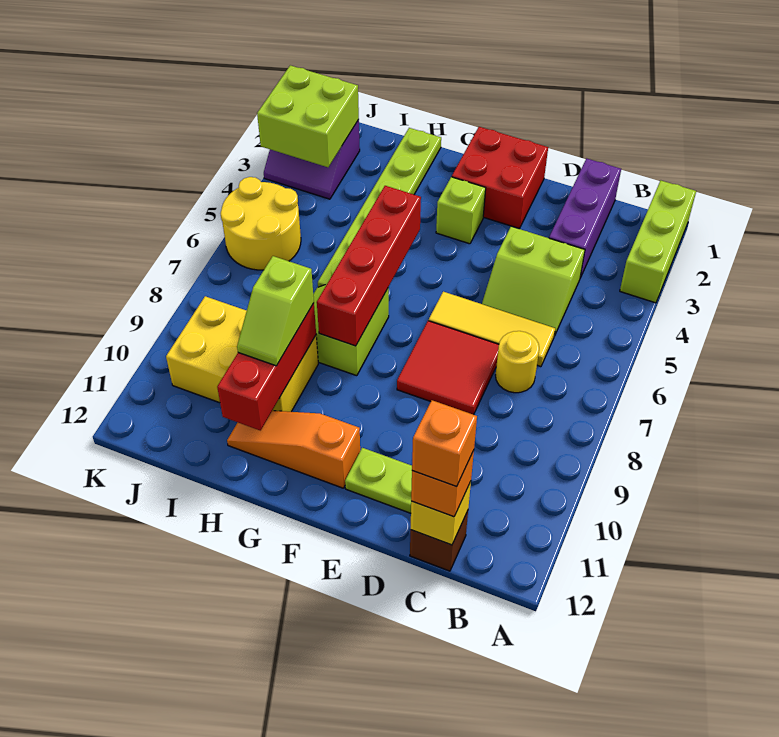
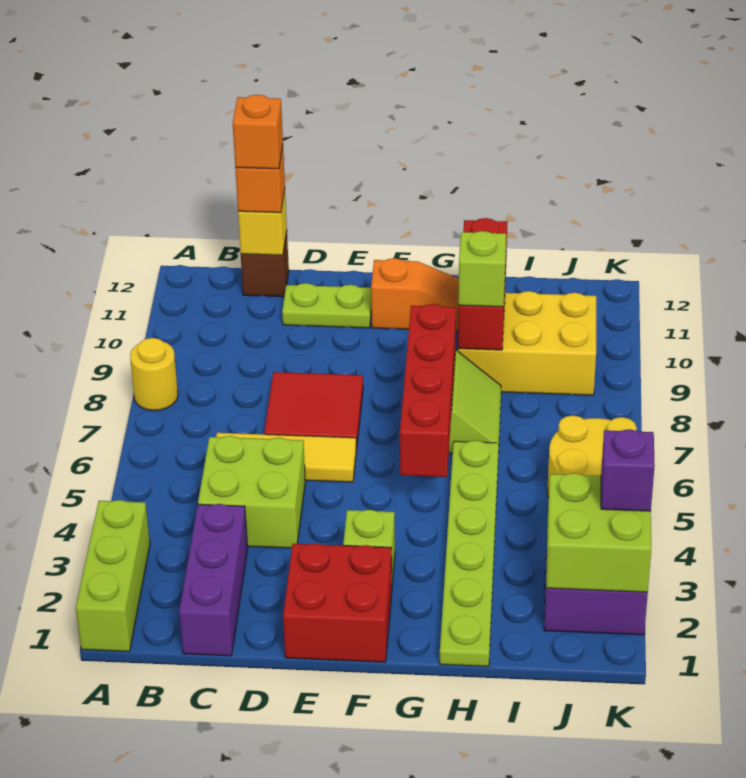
lime slope C4:D5 level 1 top 4 -> lime brick C4:D5 level 1
yellow round brick C7 level 1 -> yellow round brick A8 level 1
none -> purple brick K3 level 3

